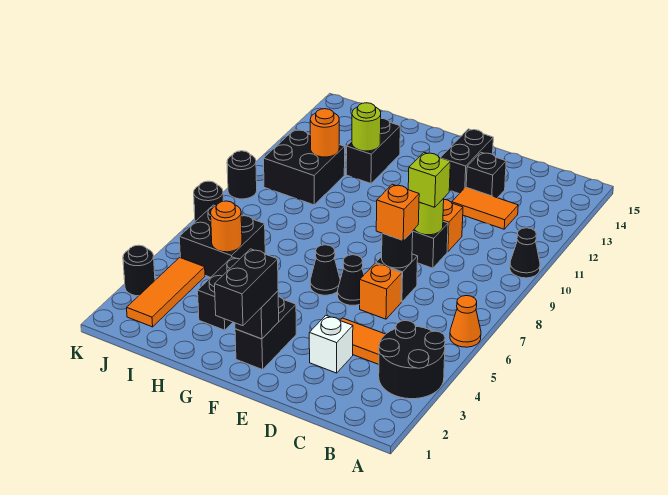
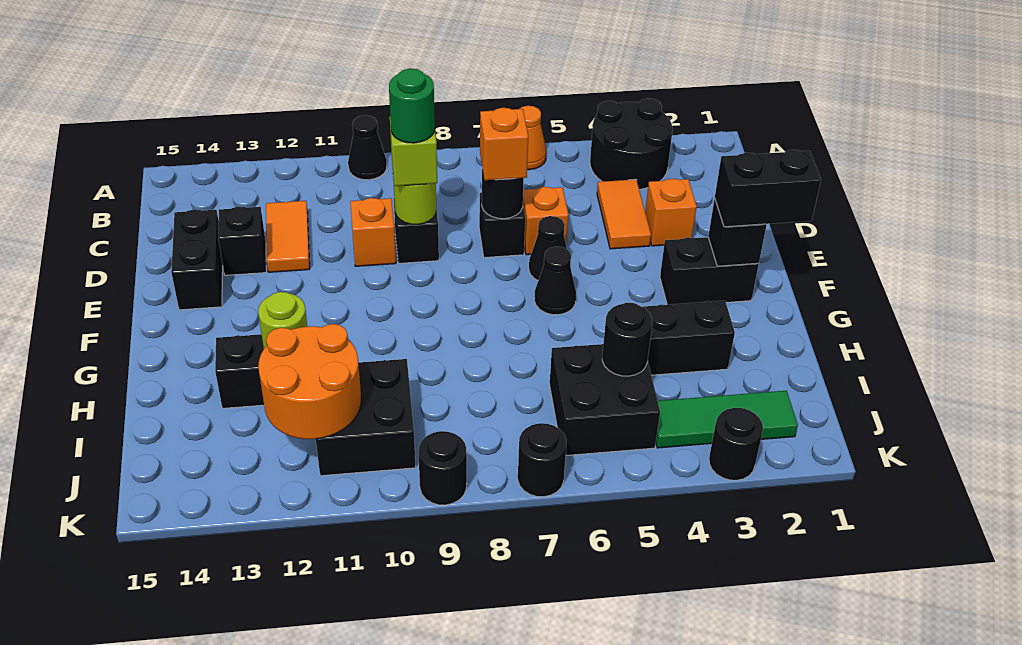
white brick D3 level 1 -> orange brick D3 level 1
none -> green round brick D9 level 4
black brick E13:E14 level 1 -> black brick D14:E14 level 1
orange round brick I5 level 2 -> black round brick I5 level 2
orange round brick I11 level 2 -> orange round brick I11:J12 level 2
orange tile J2:J4 level 1 -> green tile J2:J4 level 1

